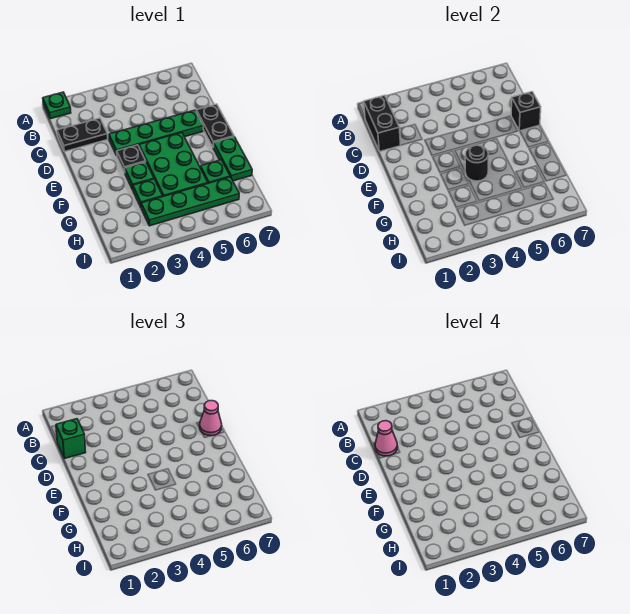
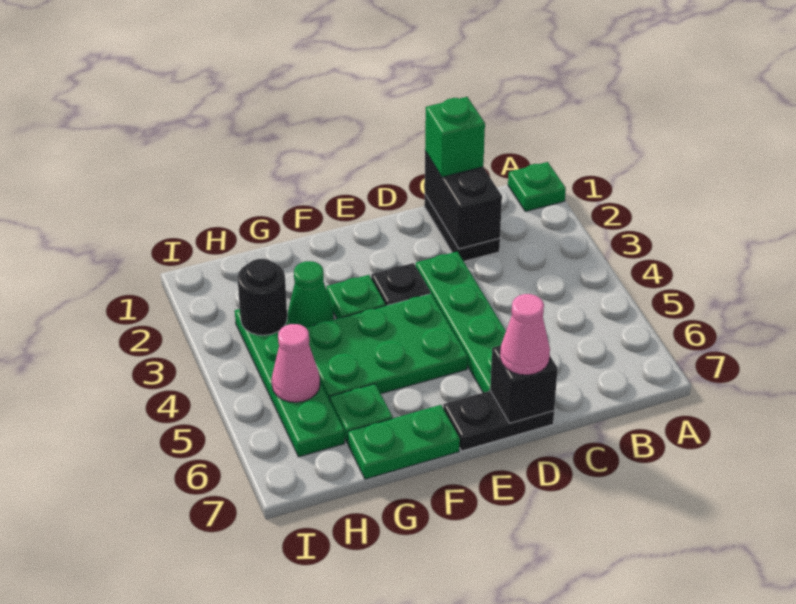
black brick B1:C1 level 2 -> black brick C1:C2 level 2
pink cone C1 level 4 -> pink cone H5 level 2
black round brick F4 level 2 -> black round brick H3 level 2
green plate G3 level 1 -> green cone G3 level 1

